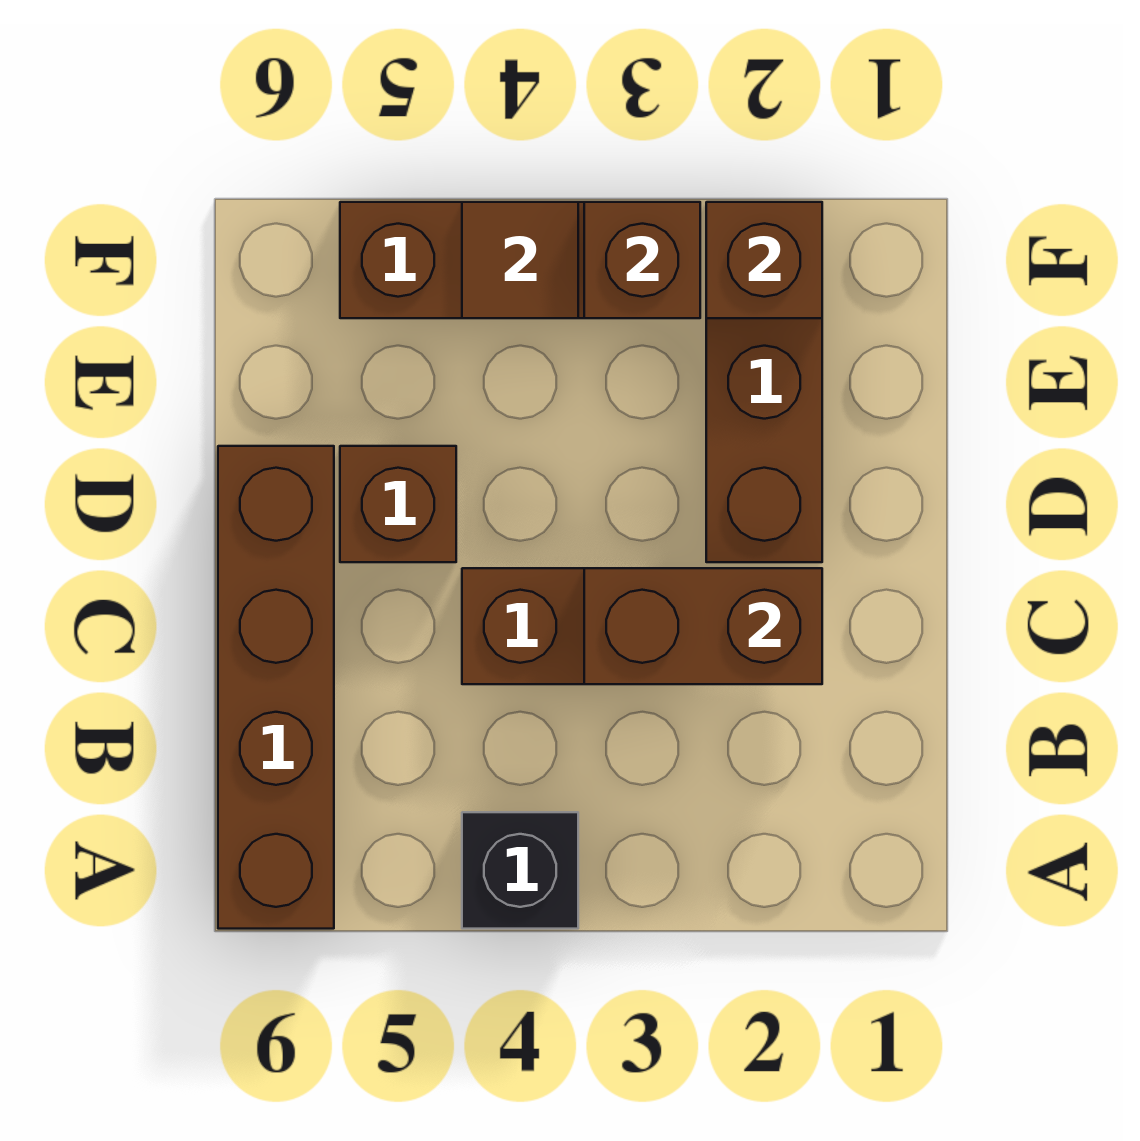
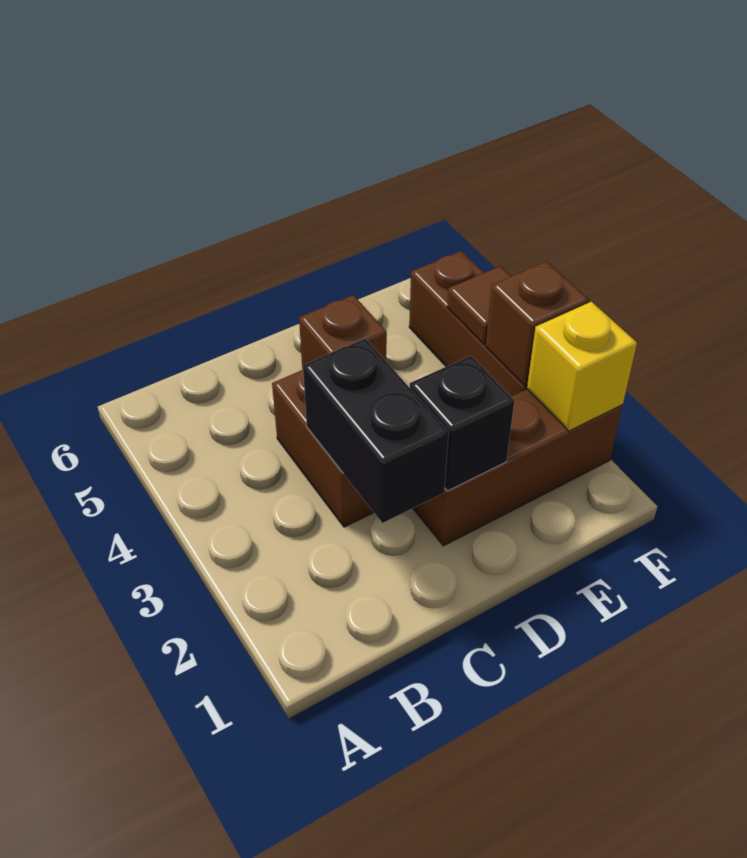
black brick A4 level 1 -> black brick D2 level 2
brown brick A6:D6 level 1 -> none
brown brick C2:C3 level 2 -> black brick C2:C3 level 2
brown brick F2 level 2 -> yellow brick F2 level 2

